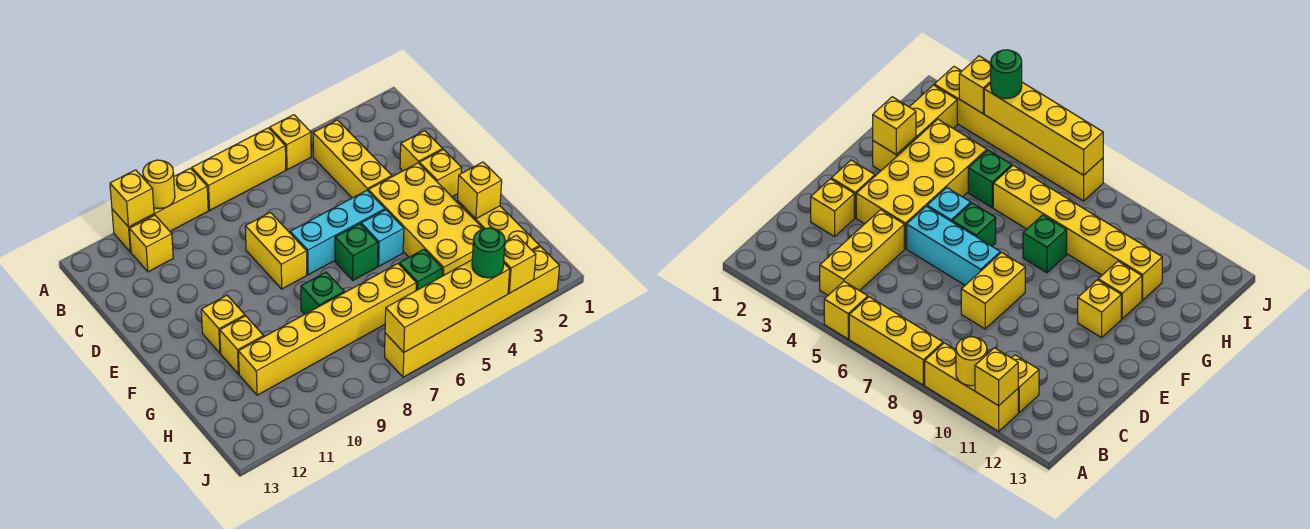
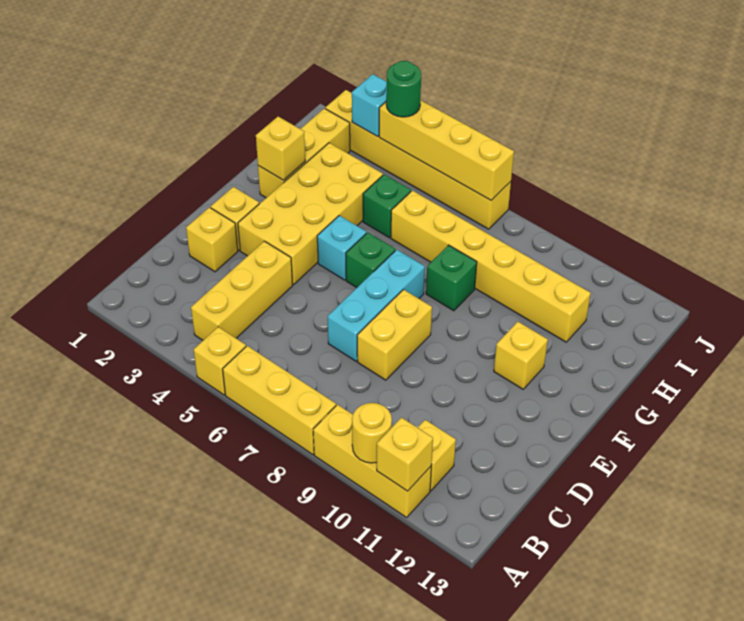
cyan brick E5:E7 level 1 -> cyan brick D7:F7 level 1
yellow brick G11 level 1 -> none
yellow brick J3 level 2 -> cyan brick J3 level 2

